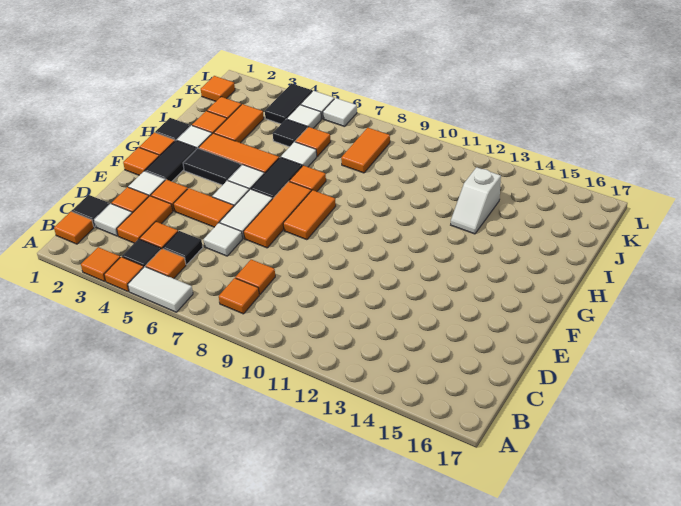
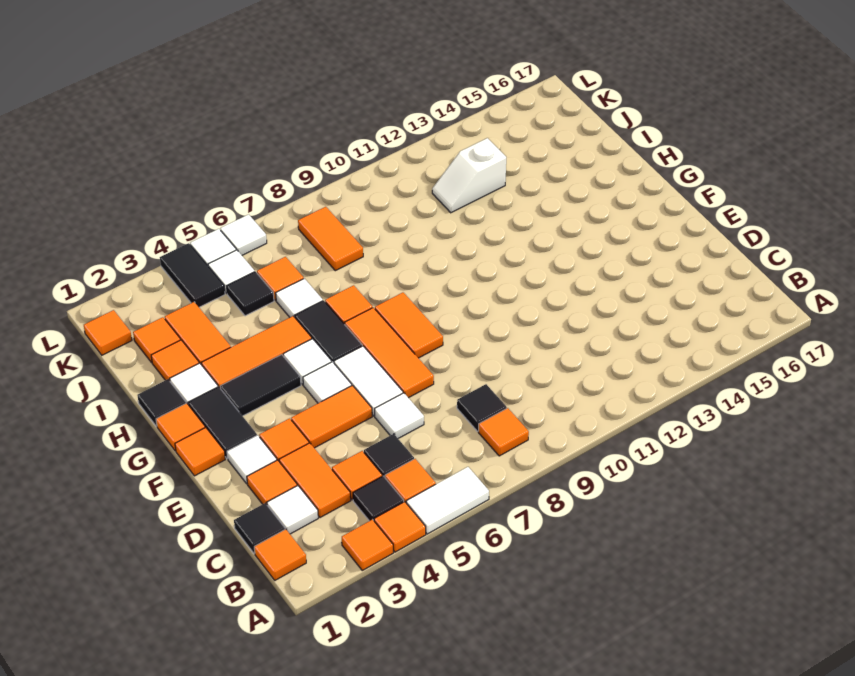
orange tile C8 level 1 -> black tile C8 level 1
white slope I13:J13 level 1 top J -> white slope J12:J13 level 1 top 13

